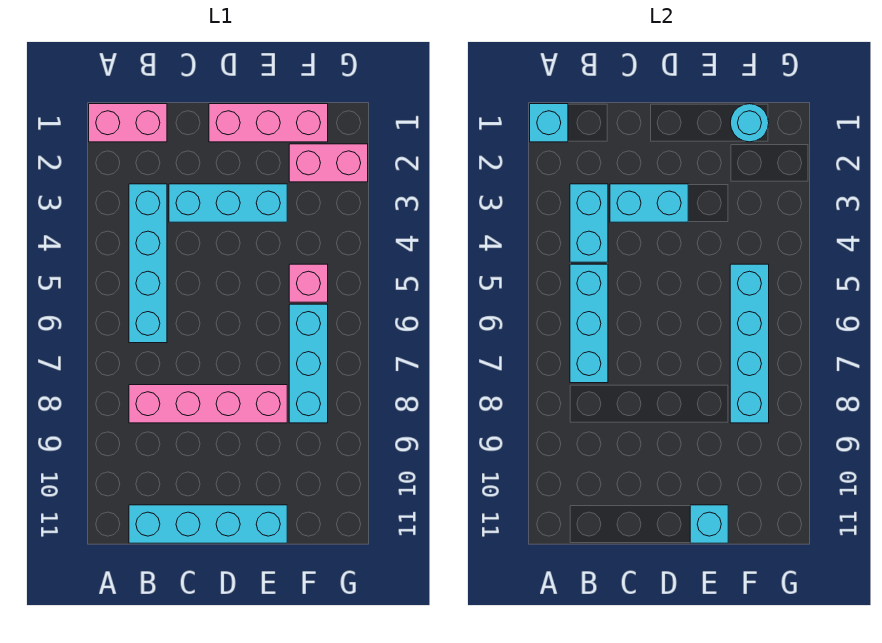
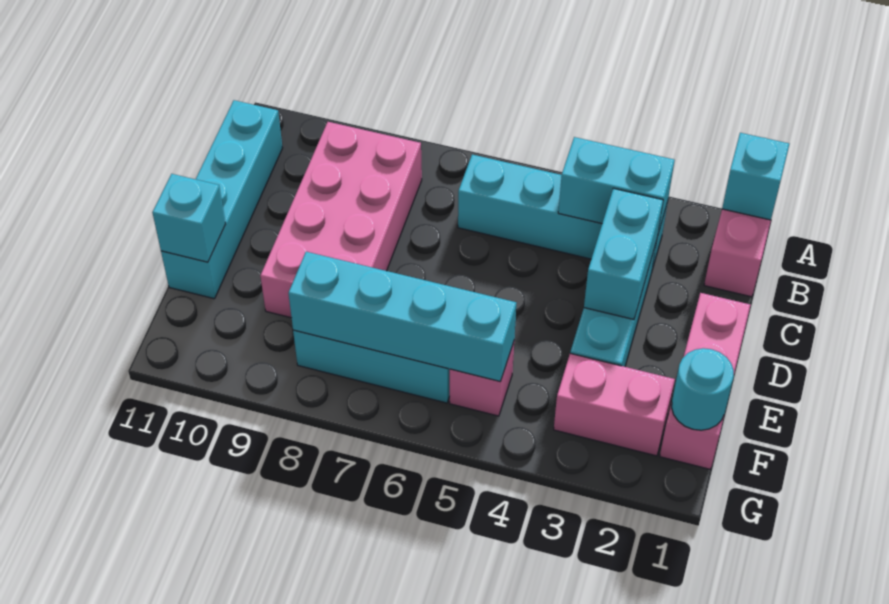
cyan brick B5:B7 level 2 -> none
pink brick B8:E8 level 1 -> pink brick B8:E9 level 1
pink brick F2:G2 level 1 -> pink brick F2:F3 level 1

